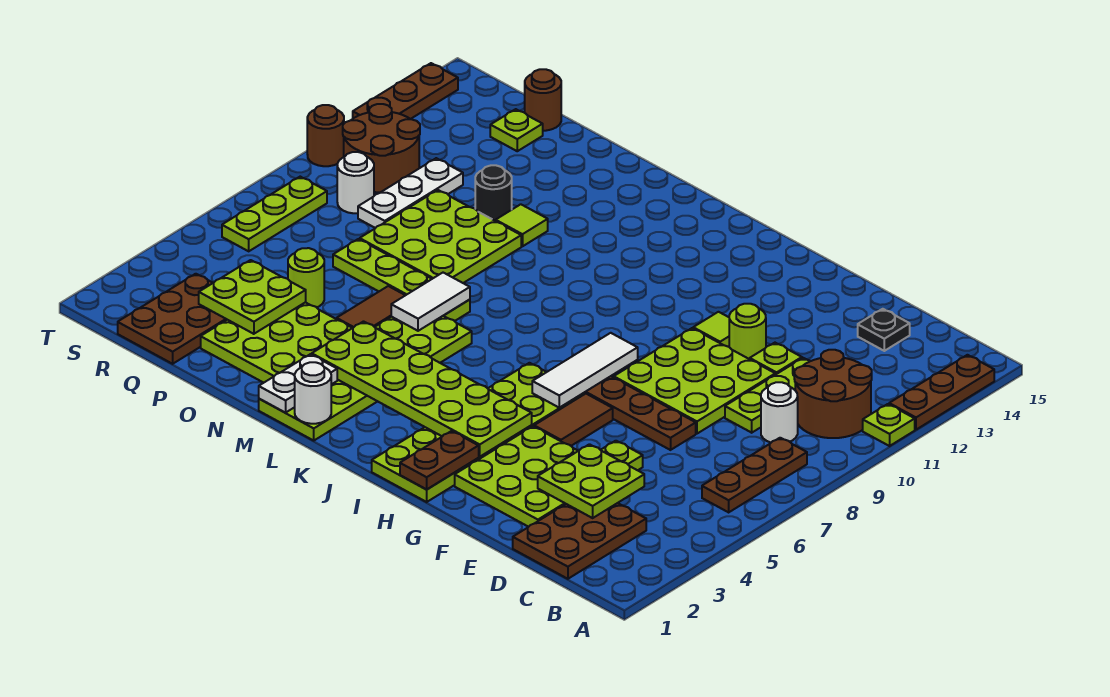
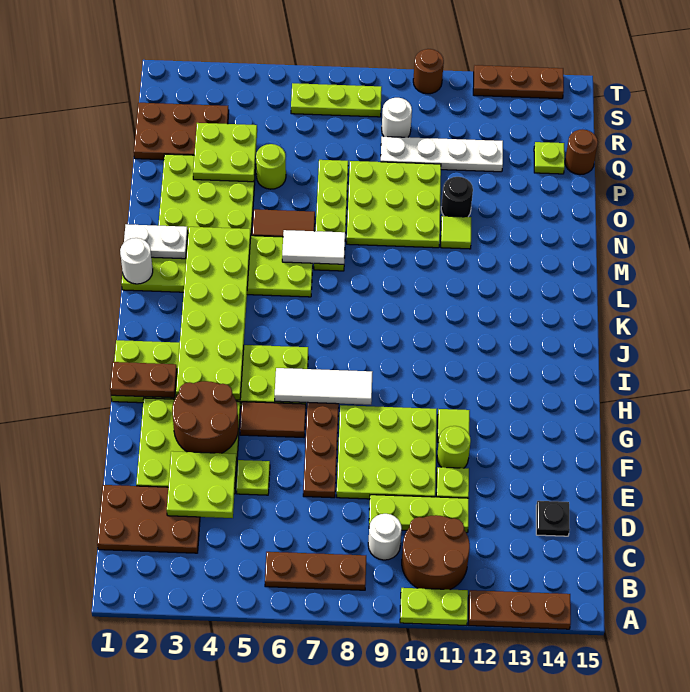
lime plate A11 level 1 -> lime plate A10:A11 level 1
white plate Q9:Q11 level 1 -> white plate Q9:Q12 level 1
brown round brick R10:S11 level 1 -> brown round brick F3:G4 level 2

